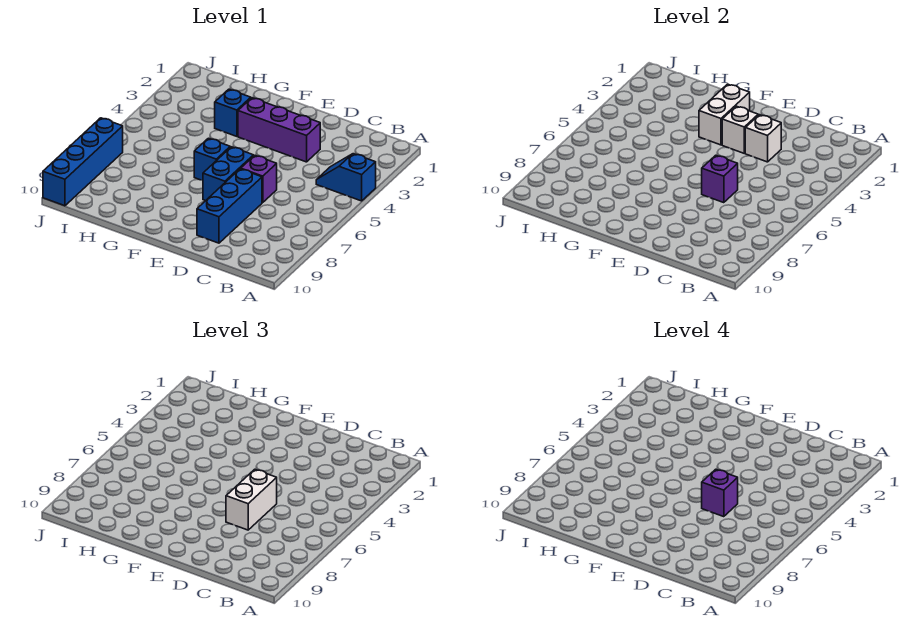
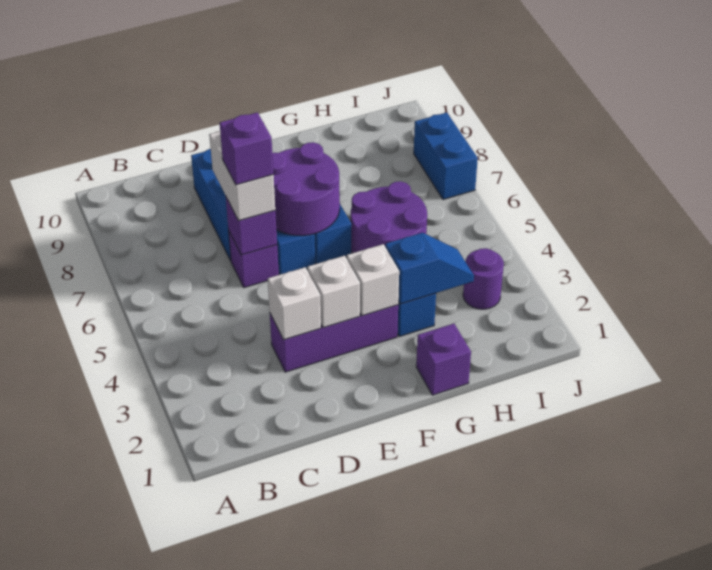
blue slope A4:B4 level 1 top A -> blue slope G3:H3 level 2 top G
none -> purple round brick E6:F7 level 2
white brick F2:F3 level 2 -> white brick F3 level 2
none -> purple brick G1 level 1
none -> purple round brick G5:H6 level 1
none -> purple round brick I3 level 1
blue brick J7:J10 level 1 -> blue brick J7:J8 level 1

